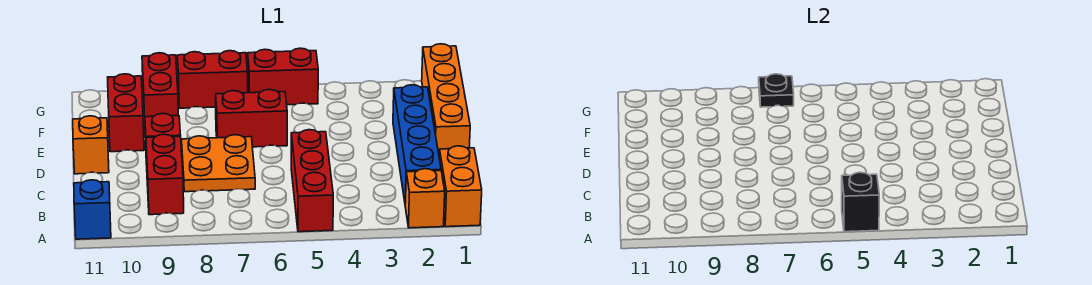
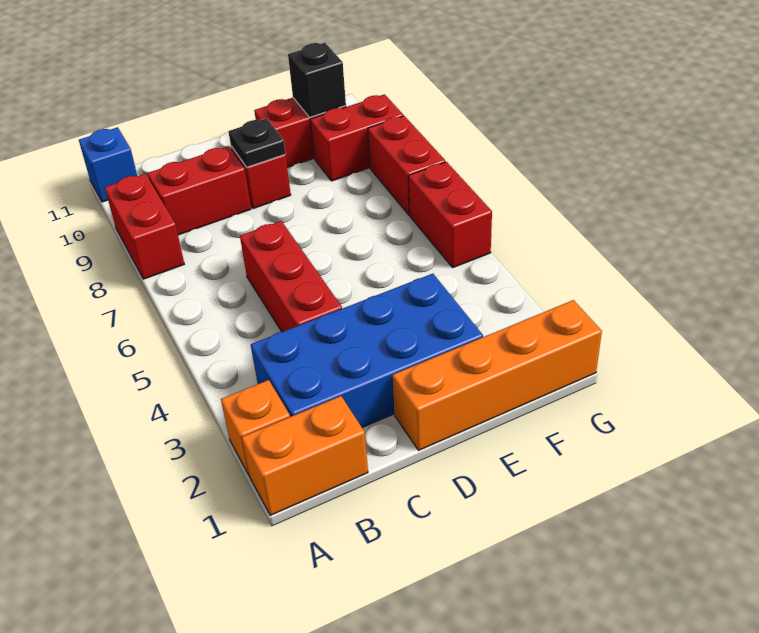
red brick A5:C5 level 1 -> red brick C4:C6 level 1
black brick A5 level 2 -> black brick F10 level 2
blue brick B2:E2 level 1 -> blue brick B2:E3 level 1
orange plate C7:D8 level 1 -> none
orange brick D11 level 1 -> none
red brick E6:E7 level 1 -> red brick A8:A9 level 1
black plate G7 level 2 -> black plate D9 level 2

